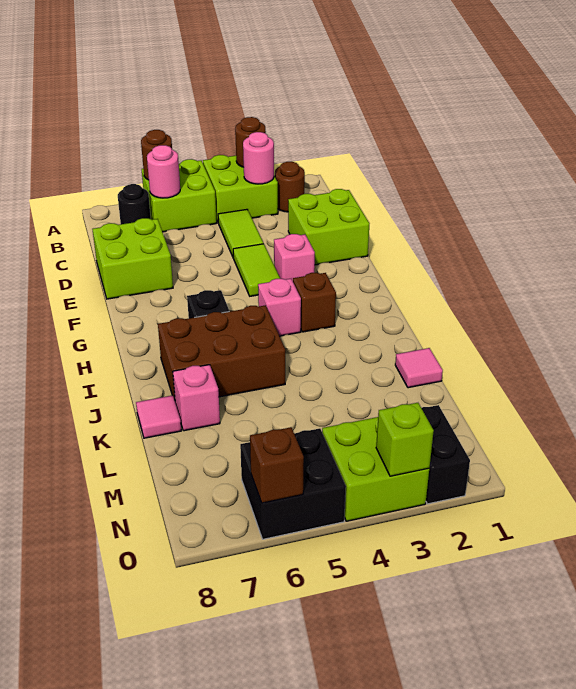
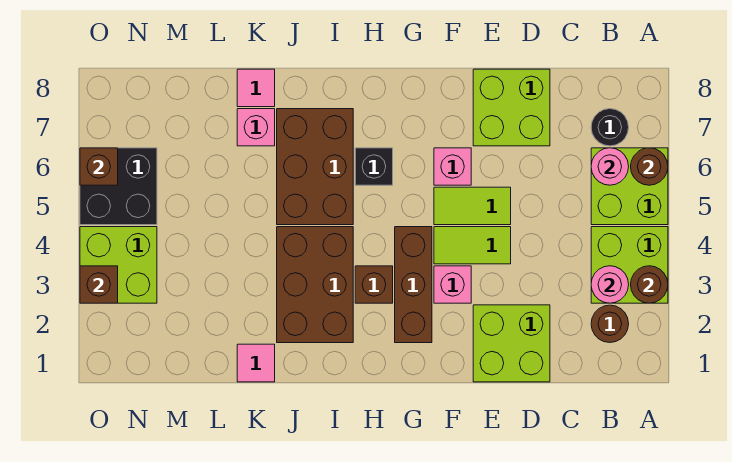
lime tile C4:D4 level 1 -> lime tile E5:F5 level 1
none -> brown brick G2:G4 level 1
pink brick H4 level 1 -> pink brick F6 level 1
none -> brown brick I2:J4 level 1
black brick N2:O2 level 1 -> none
lime brick O3 level 2 -> brown brick O3 level 2

